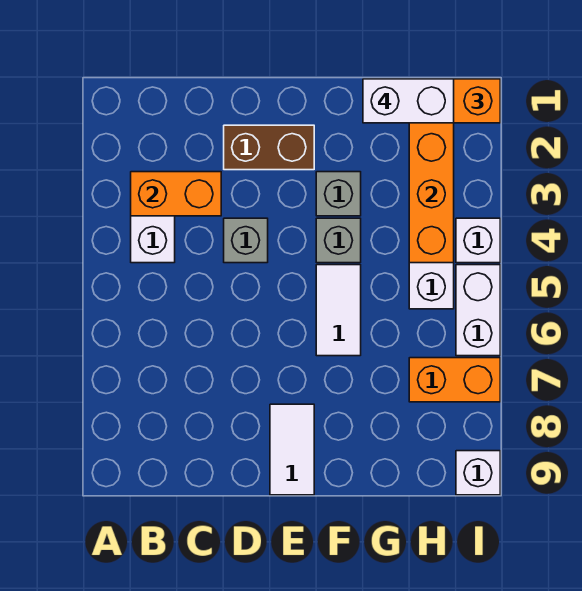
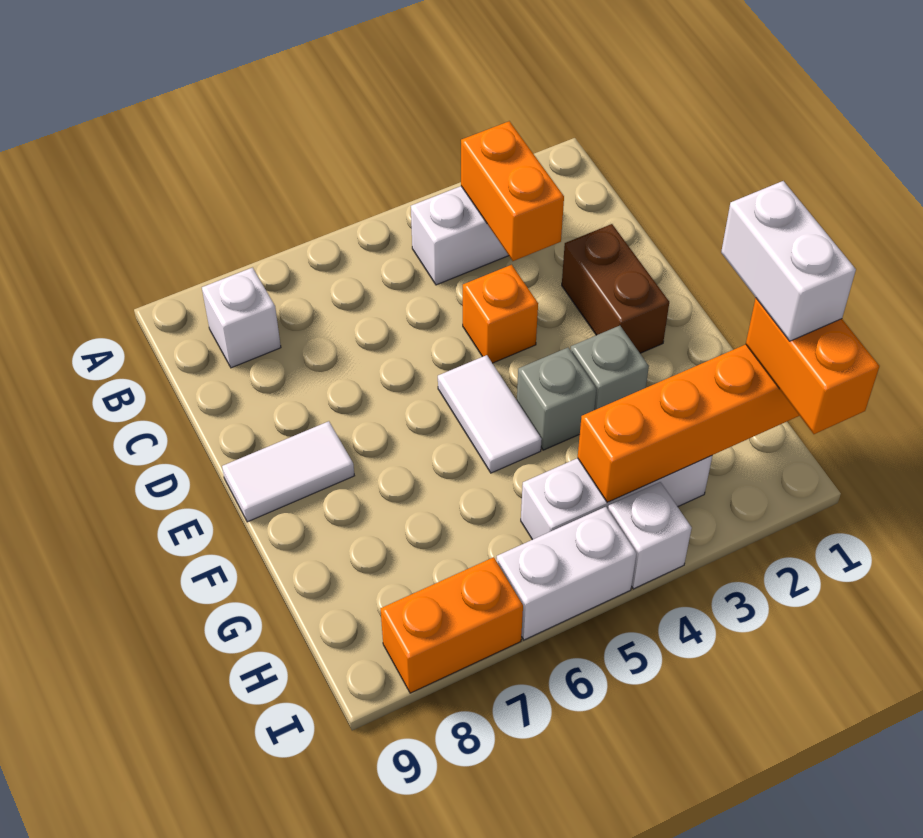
grey brick D4 level 1 -> orange brick D4 level 1
white tile F5:F6 level 1 -> white tile E5:F5 level 1
orange brick H7:I7 level 1 -> orange brick I7:I8 level 1
white brick I9 level 1 -> white brick B8 level 1

